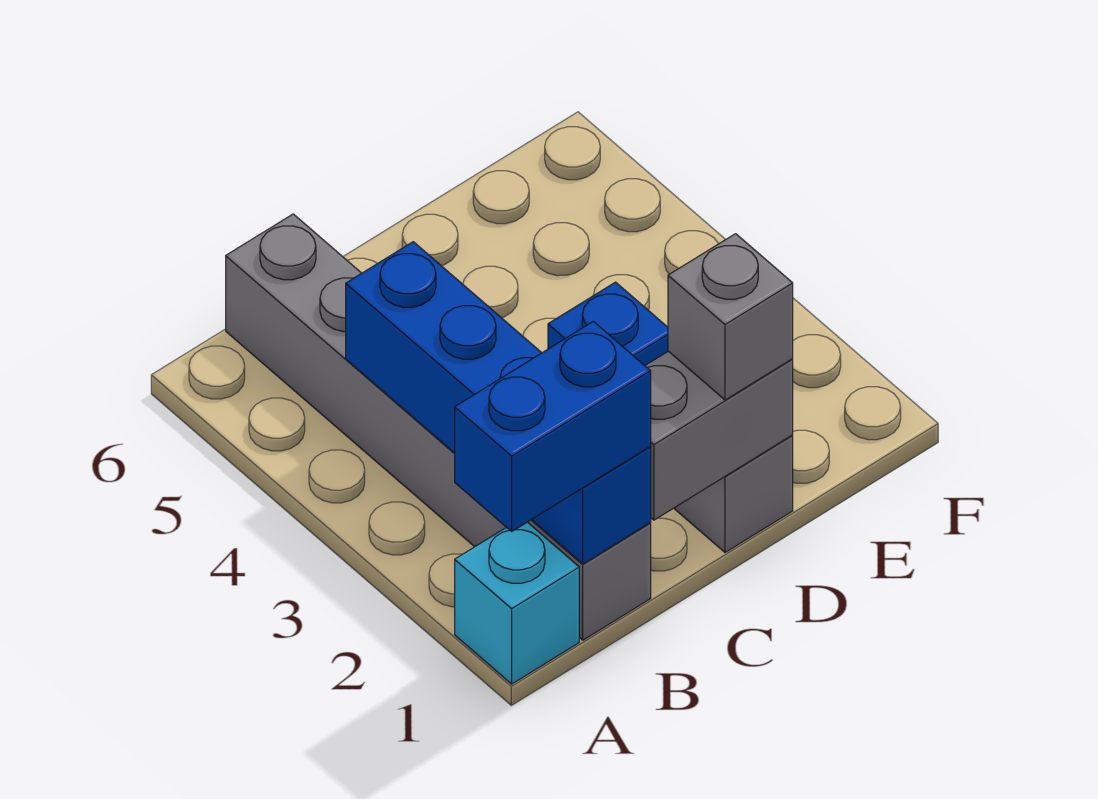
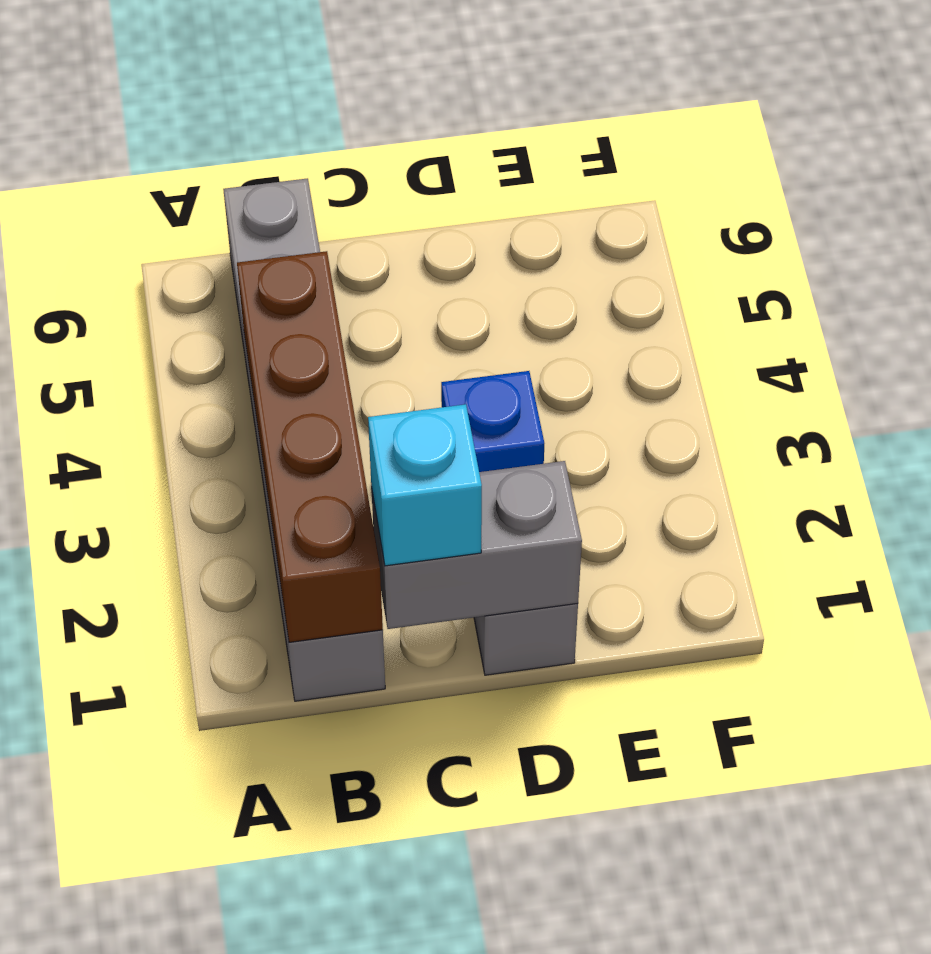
cyan brick A1 level 1 -> cyan brick C1 level 3
blue brick A1:B1 level 3 -> none
blue brick B1:B4 level 2 -> brown brick B1:B4 level 2
grey brick D1 level 3 -> none

